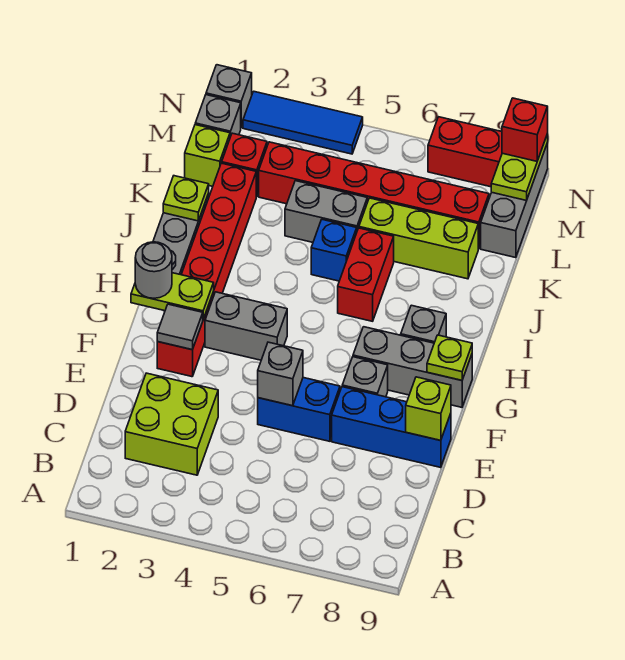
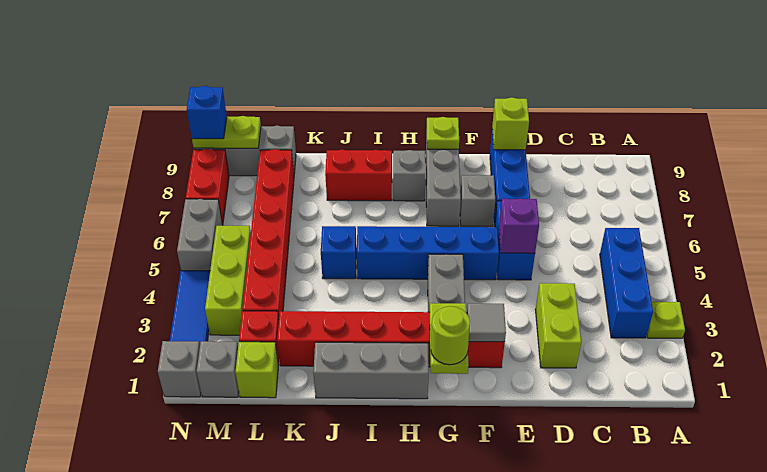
none -> blue brick B3:B5 level 1
lime brick C2:D3 level 1 -> lime brick D2:D3 level 1
grey brick E5 level 2 -> purple brick E5 level 2
none -> blue brick F5:I5 level 1
grey round brick G1 level 3 -> lime round brick G1 level 3
red brick I6:J6 level 1 -> red brick I8:J8 level 1
lime plate J1 level 2 -> lime plate A3 level 1
grey brick K4:K5 level 1 -> grey brick N5:N6 level 1
lime brick K6:K8 level 1 -> lime brick M3:M5 level 1
red brick N9 level 3 -> blue brick N9 level 3

